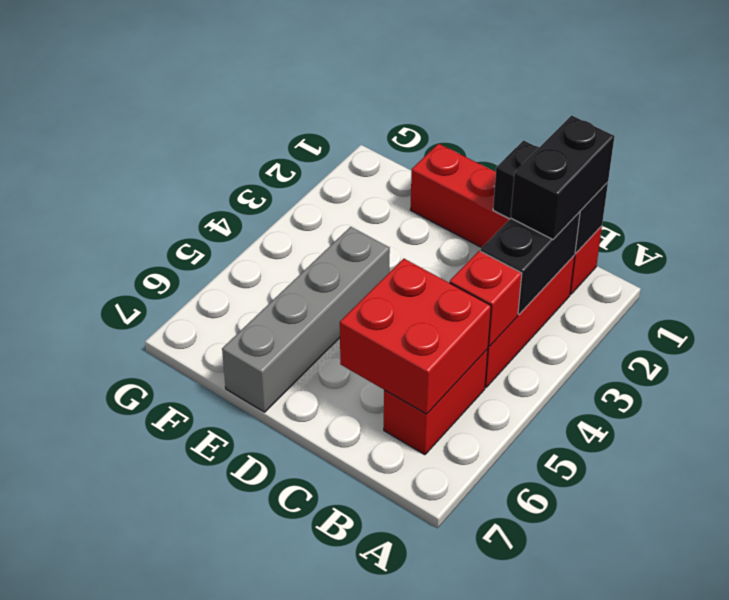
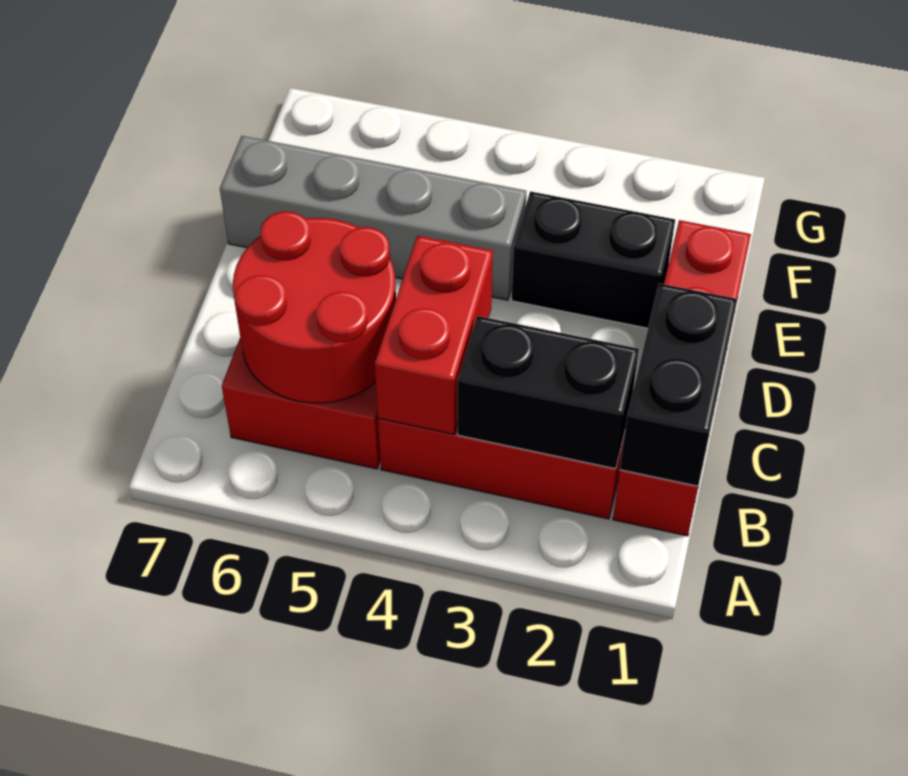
black brick B1:B2 level 3 -> black brick E2:E3 level 1
red brick B4 level 2 -> red brick B4:C4 level 2
red brick B5:C6 level 2 -> red round brick B5:C6 level 2

